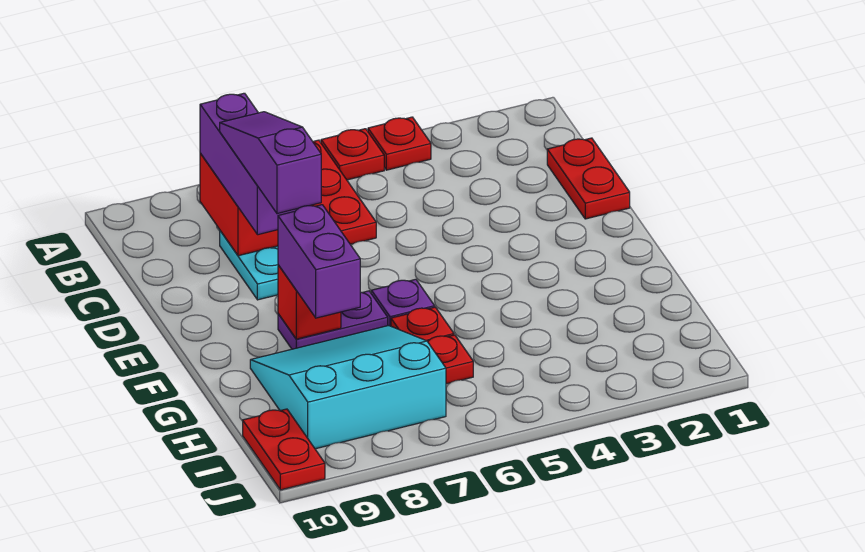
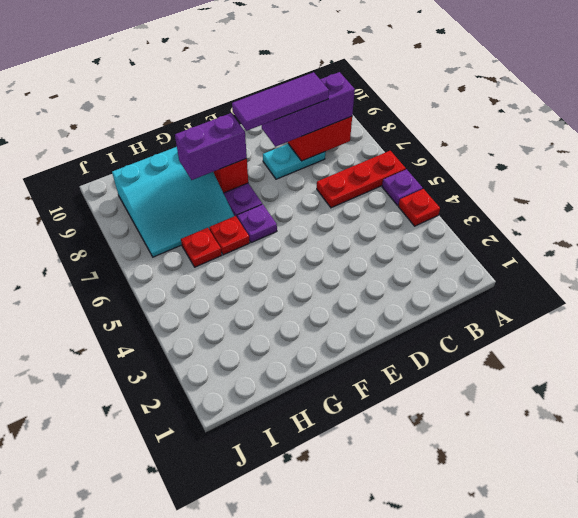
red plate A5 level 1 -> purple plate A5 level 1
red plate C1:D1 level 1 -> none
purple slope C8:E8 level 4 top E -> purple tile C8:E8 level 4
cyan slope G7:I9 level 1 top I -> cyan slope G7:I9 level 1 top 9
red plate I10:J10 level 1 -> none

